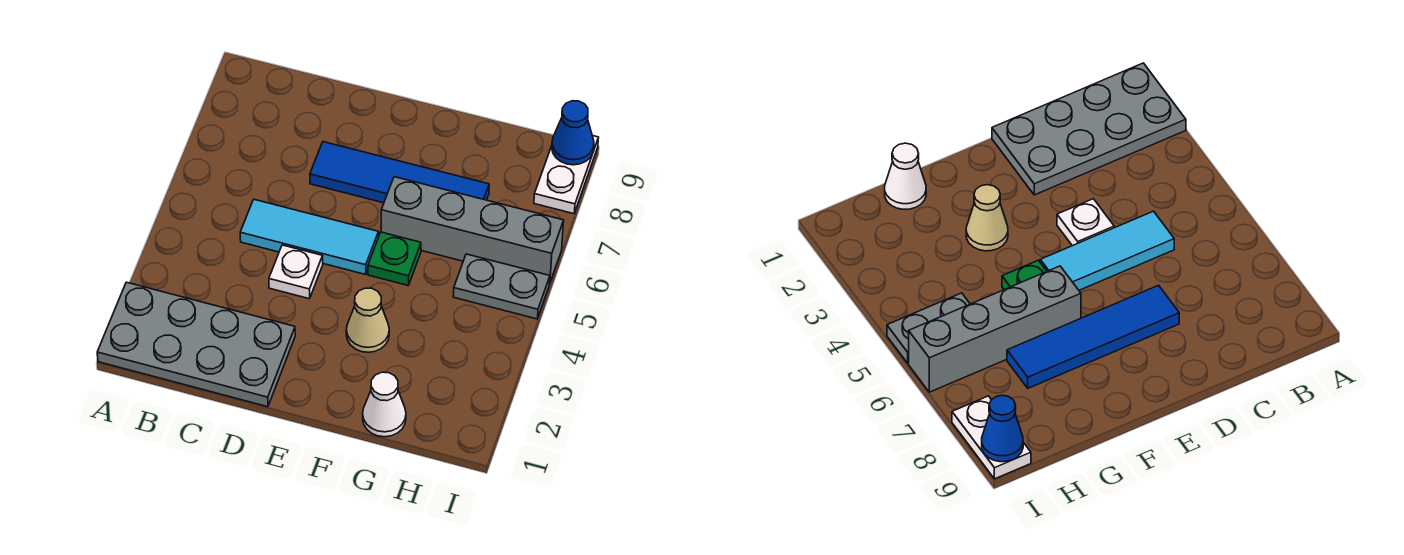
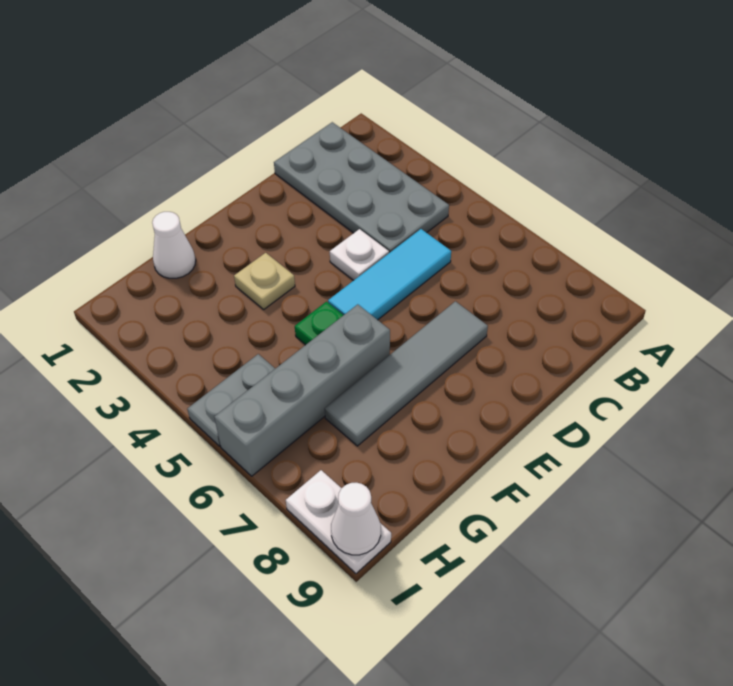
grey plate A1:D2 level 1 -> grey plate B1:C4 level 1
blue tile D7:G7 level 1 -> grey tile D7:G7 level 1
tan cone F3 level 1 -> tan plate F3 level 1
blue cone I9 level 2 -> white cone I9 level 2

